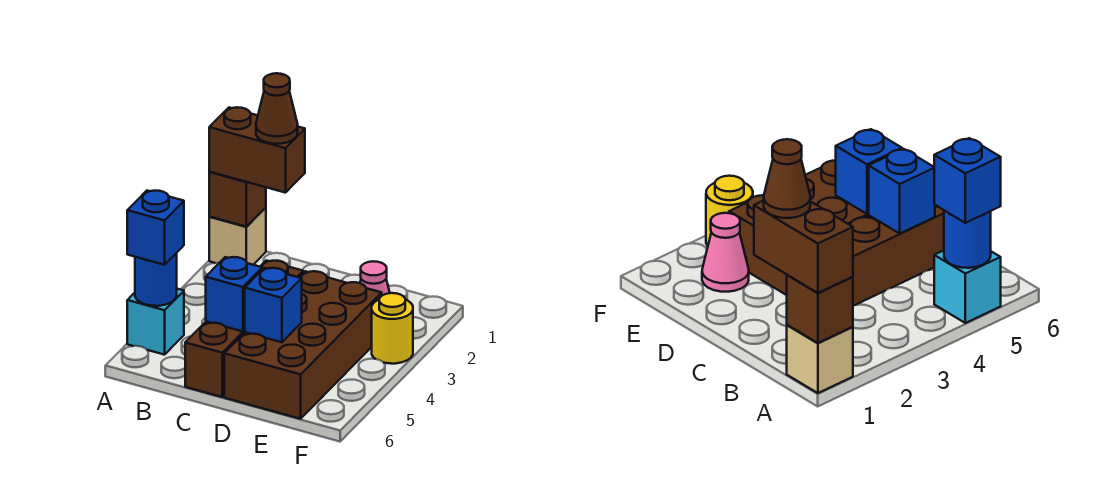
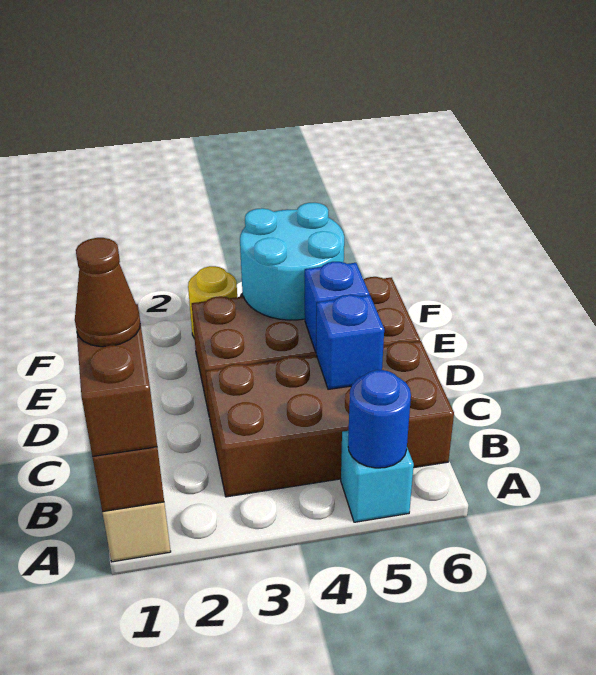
blue brick A5 level 3 -> none
brown brick C3:C6 level 1 -> brown brick B3:C6 level 1
pink cone E2 level 1 -> none
none -> cyan round brick E4:F5 level 2

